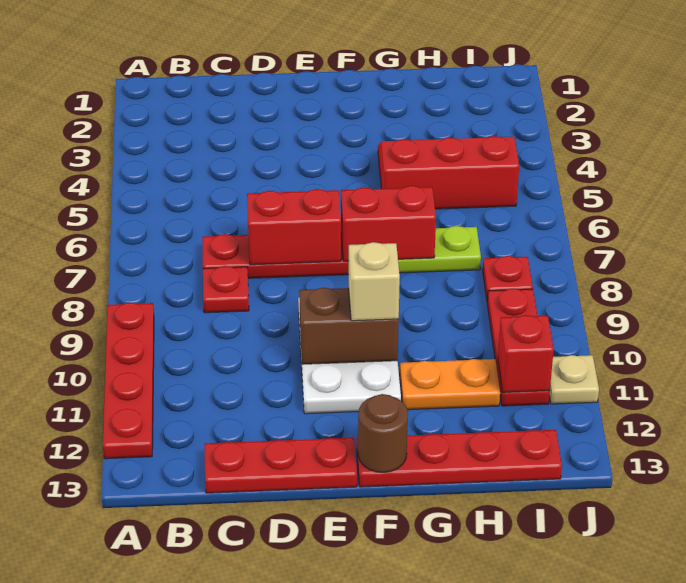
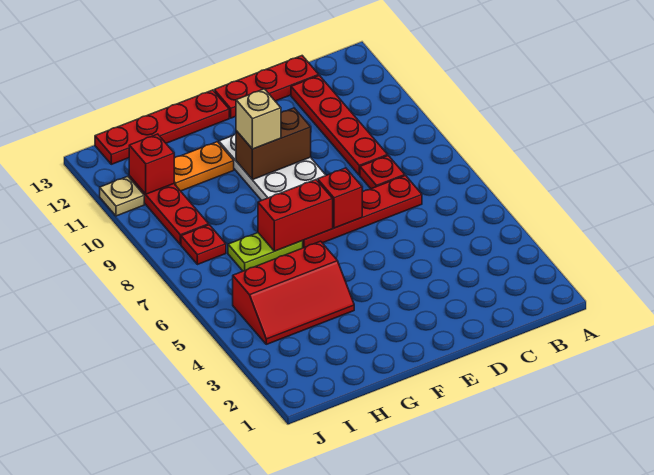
red plate A9:A12 level 1 -> red plate C9:C12 level 1
red brick D7:E7 level 2 -> red brick E7 level 2
brown round brick F13 level 2 -> none

